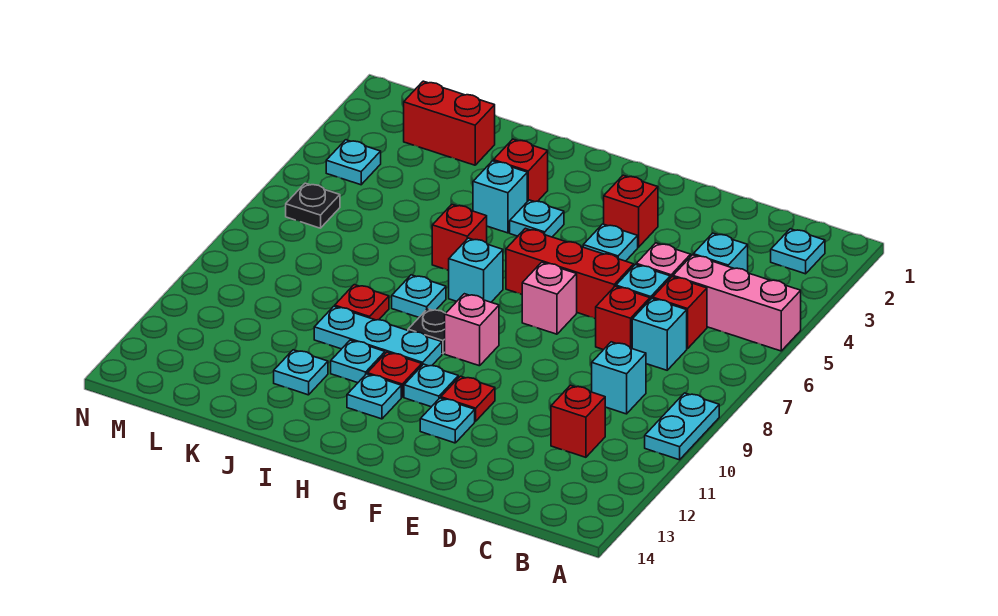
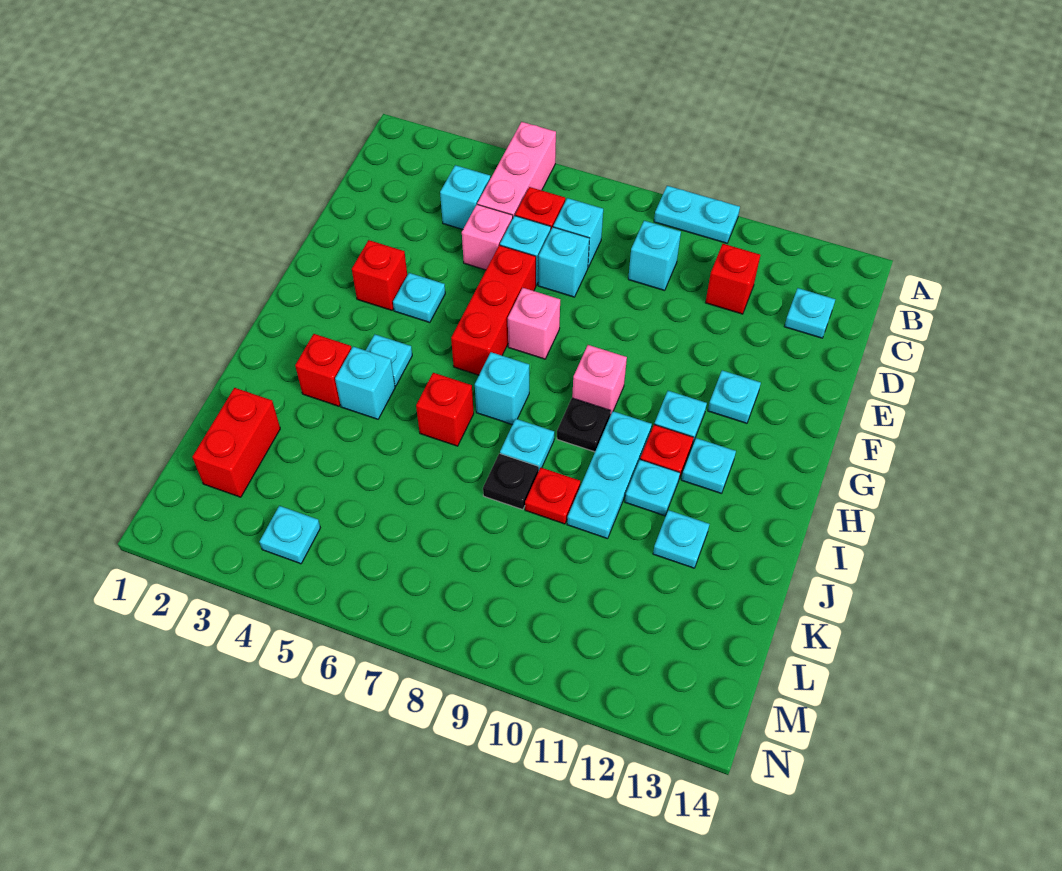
cyan plate B2 level 1 -> cyan plate C13 level 1
red brick D7 level 1 -> cyan brick D7 level 1
red plate F11 level 1 -> none
black plate M6 level 1 -> black plate J8 level 1

